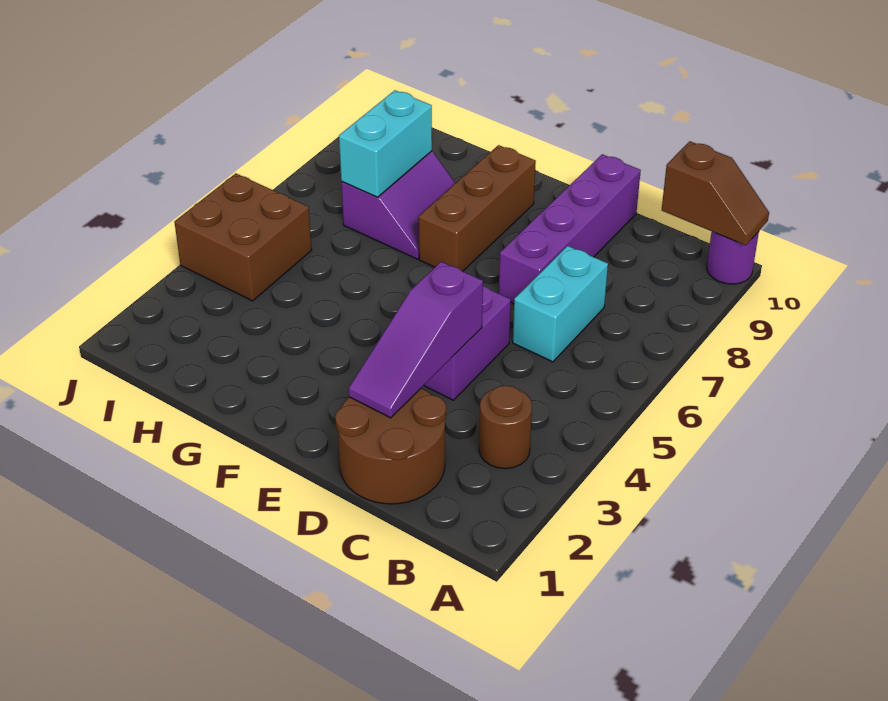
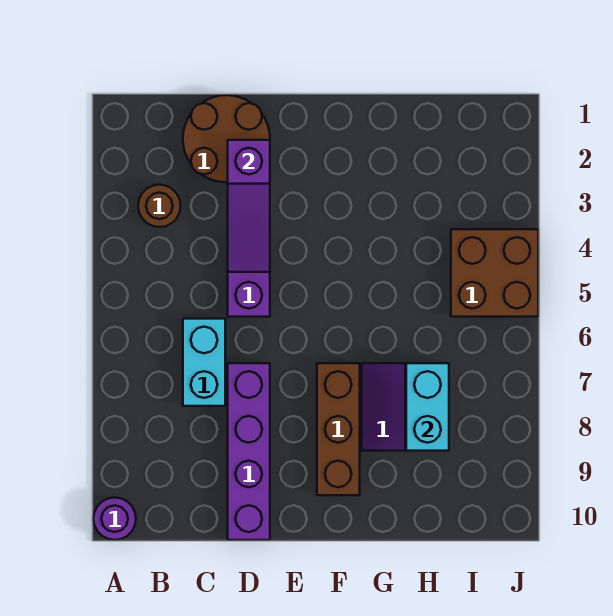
brown slope A10:B10 level 2 top B -> none
purple slope D2:D4 level 2 top 4 -> purple slope D2:D4 level 2 top 2

